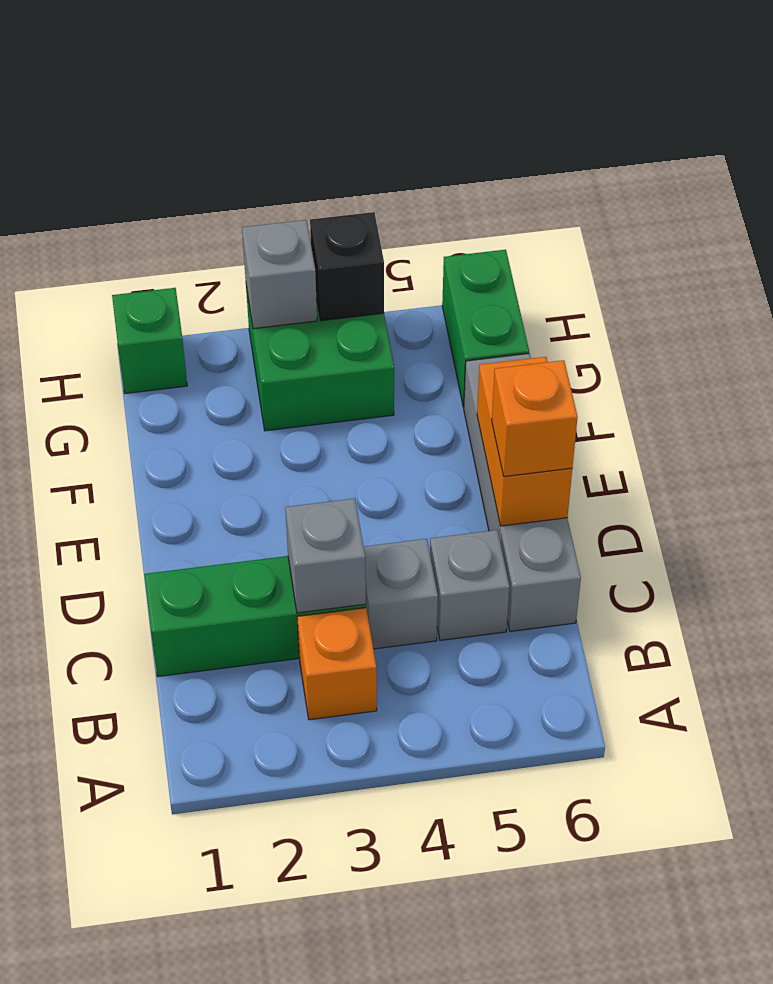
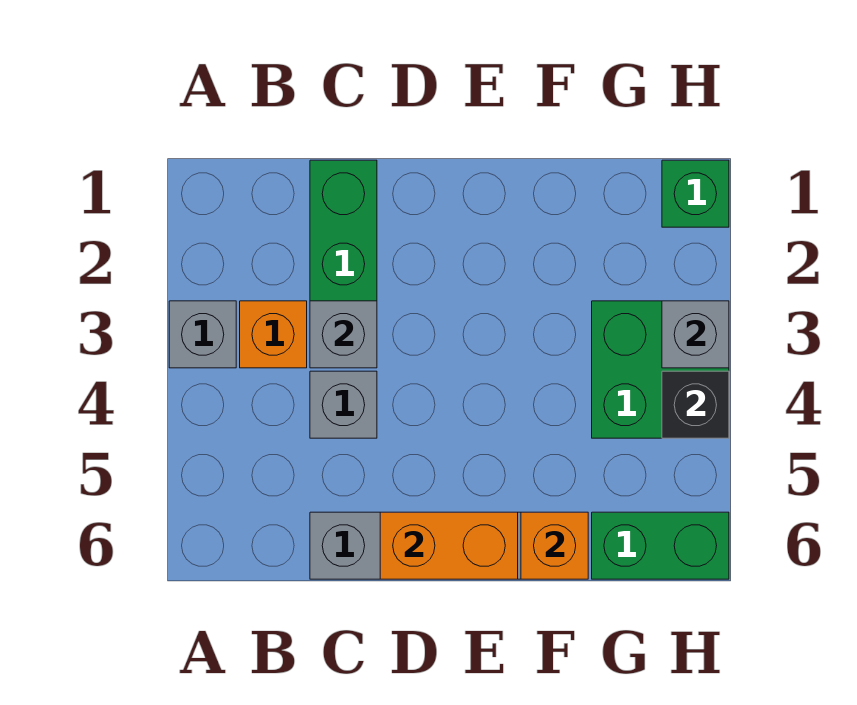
grey brick C5 level 1 -> grey brick A3 level 1
orange brick D6 level 3 -> orange brick F6 level 2

